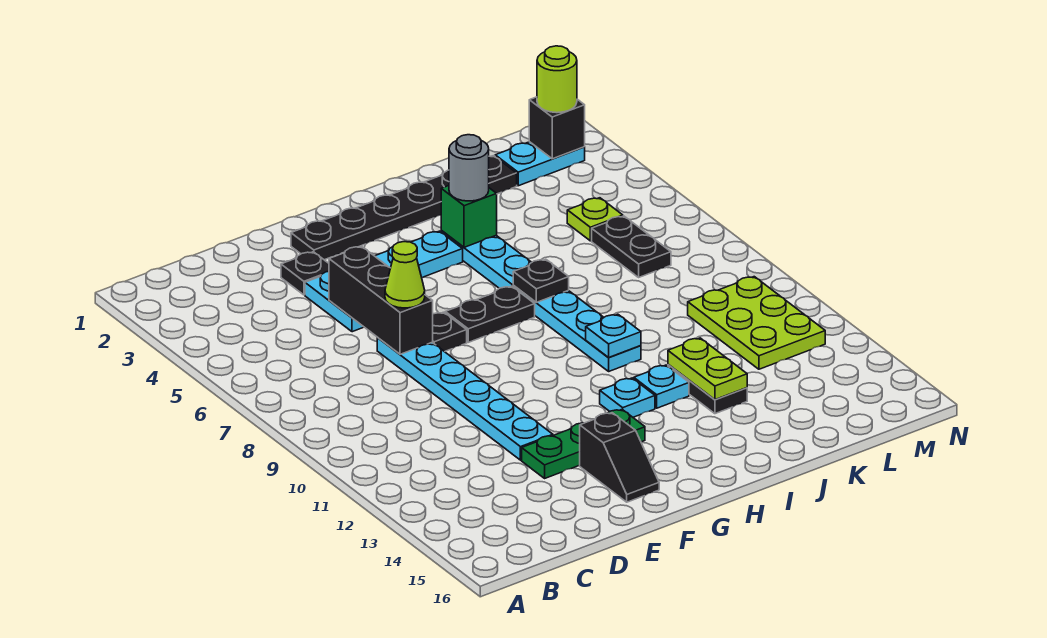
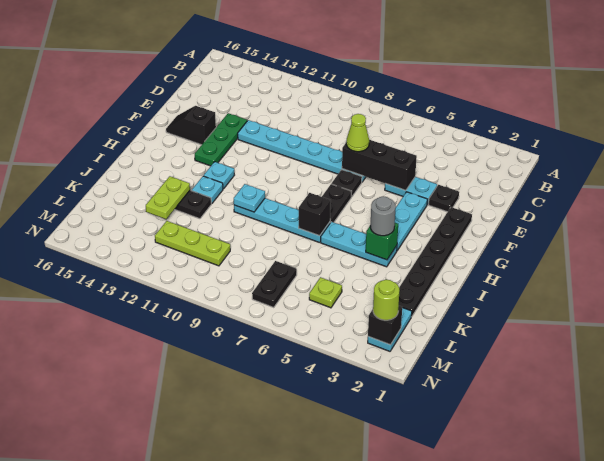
black plate I7 level 2 -> black brick I7 level 2
lime plate J12:J13 level 2 -> lime plate J13:K13 level 2
black plate L6:L7 level 1 -> black plate L7:M7 level 1
lime plate L10:M12 level 1 -> lime plate L10:L12 level 1

